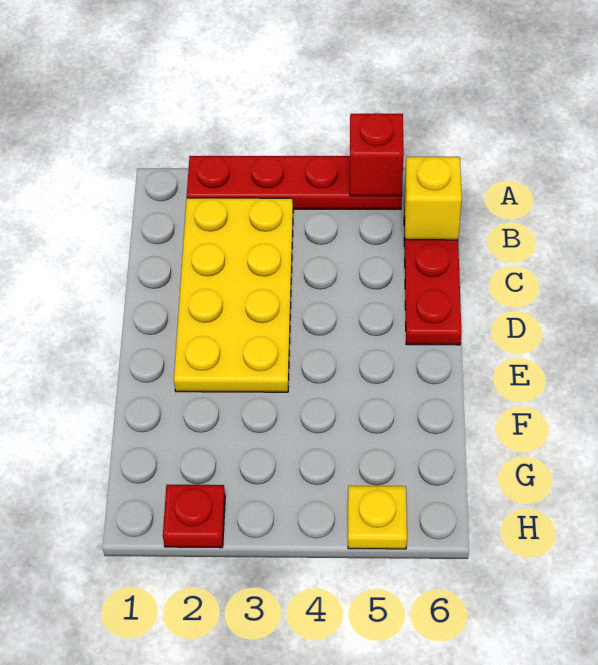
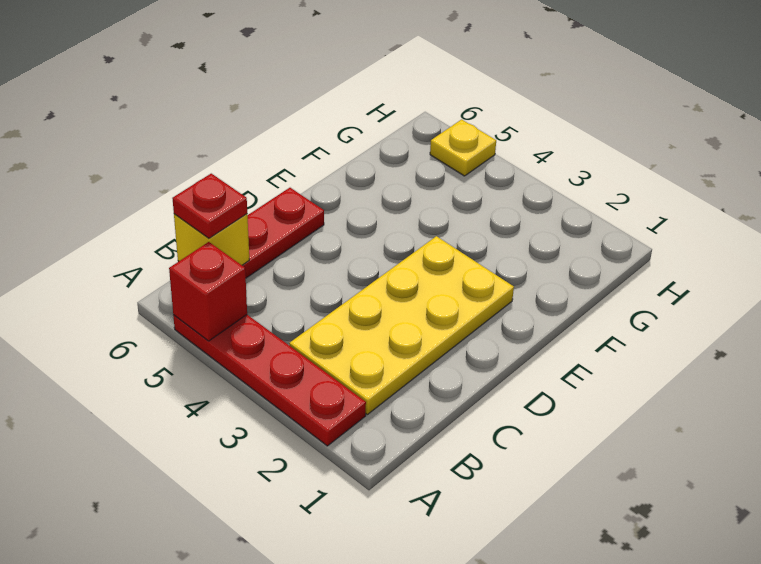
red plate H2 level 1 -> red plate B6 level 3

